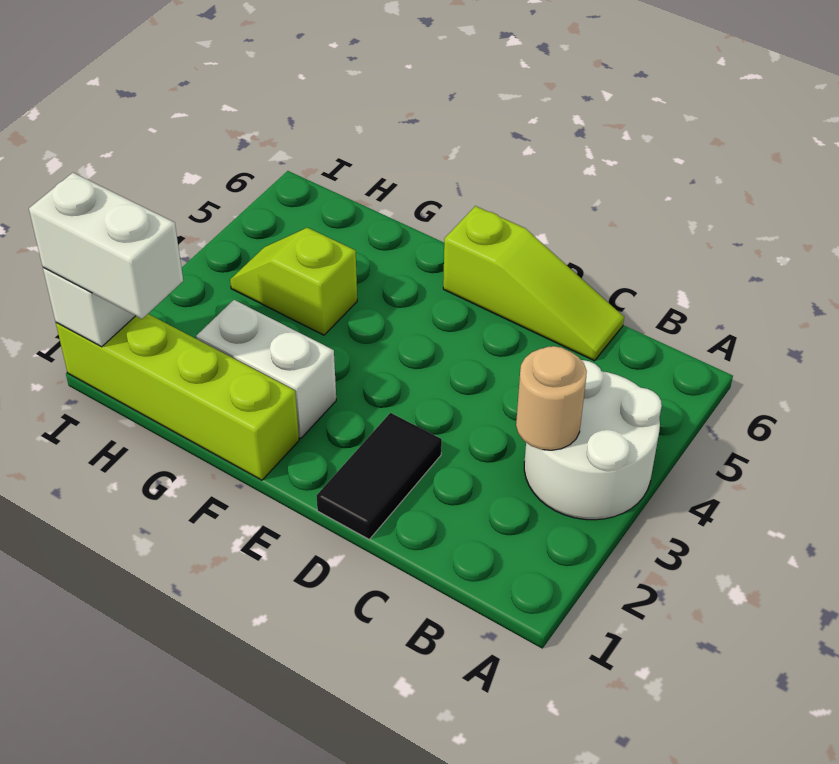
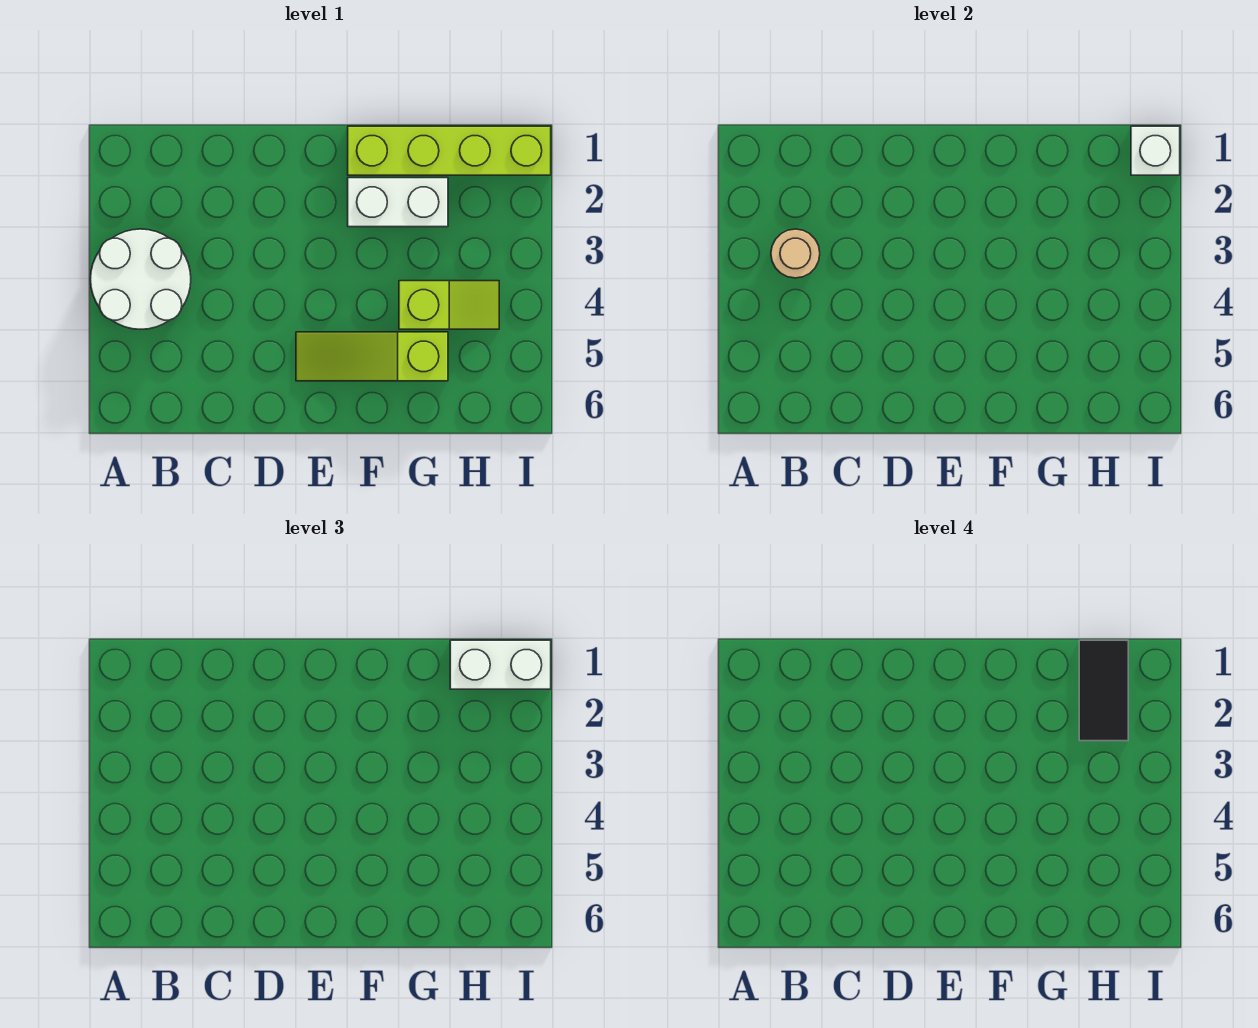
lime slope C6:E6 level 1 top E -> lime slope E5:G5 level 1 top G
black tile D1:D2 level 1 -> black tile H1:H2 level 4

